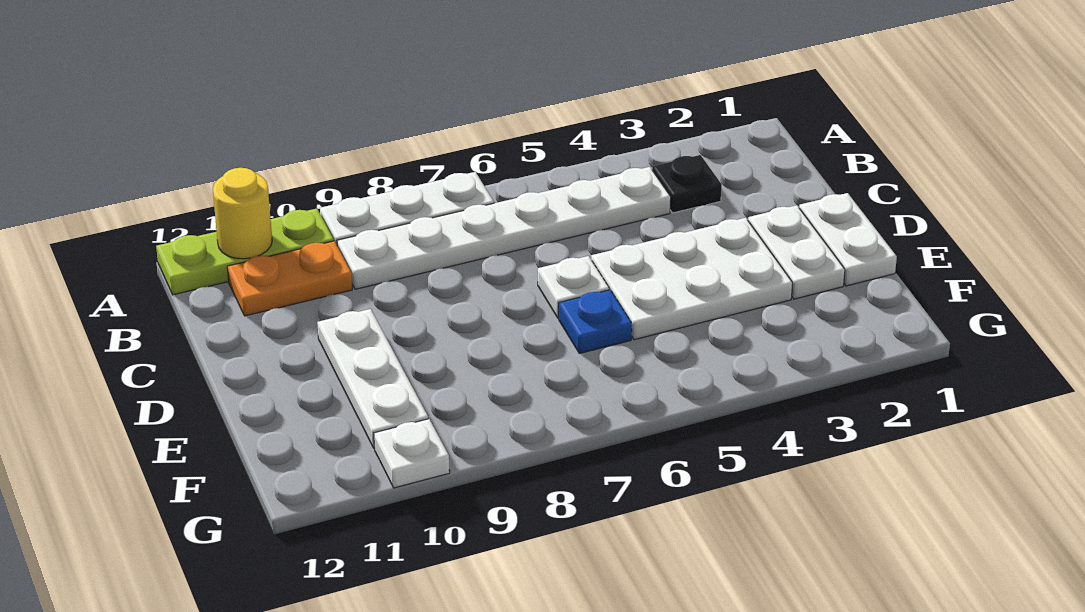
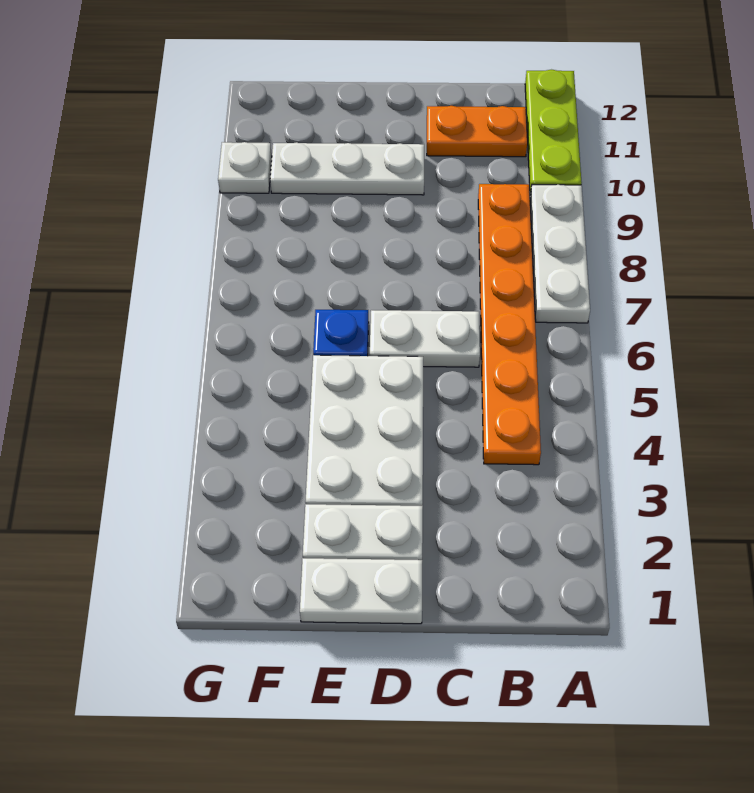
yellow round brick A11 level 2 -> none
black plate B3 level 1 -> none
white plate B4:B9 level 1 -> orange plate B4:B9 level 1
orange plate B10:B11 level 1 -> orange plate B11:C11 level 1
white plate D6 level 1 -> white plate C6:D6 level 1

